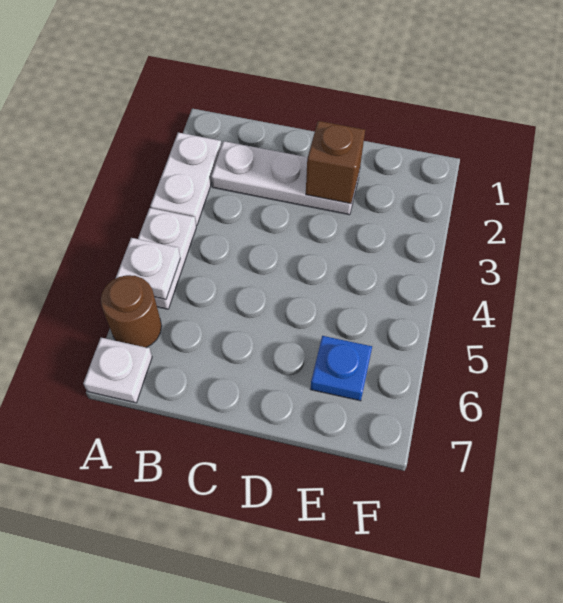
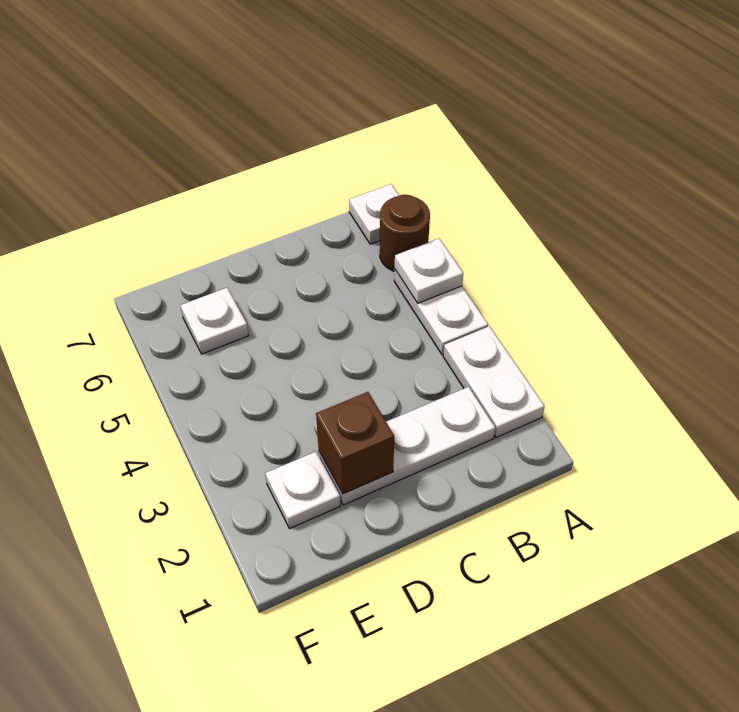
none -> white plate E2 level 1
blue plate E6 level 1 -> white plate E6 level 1

